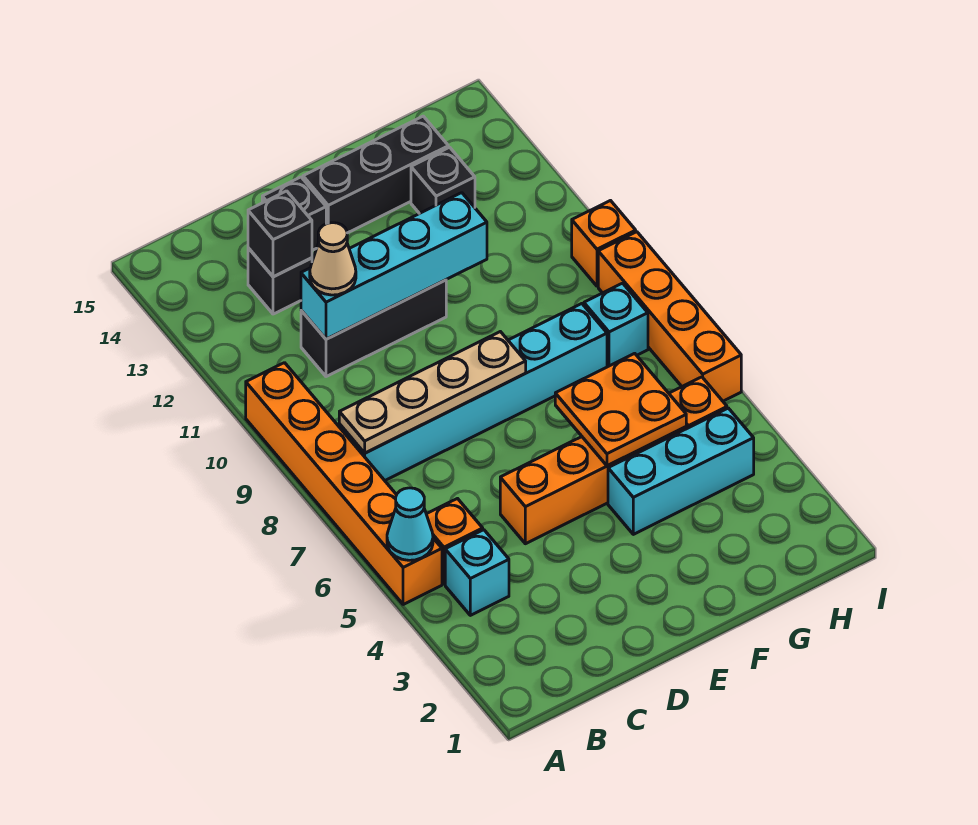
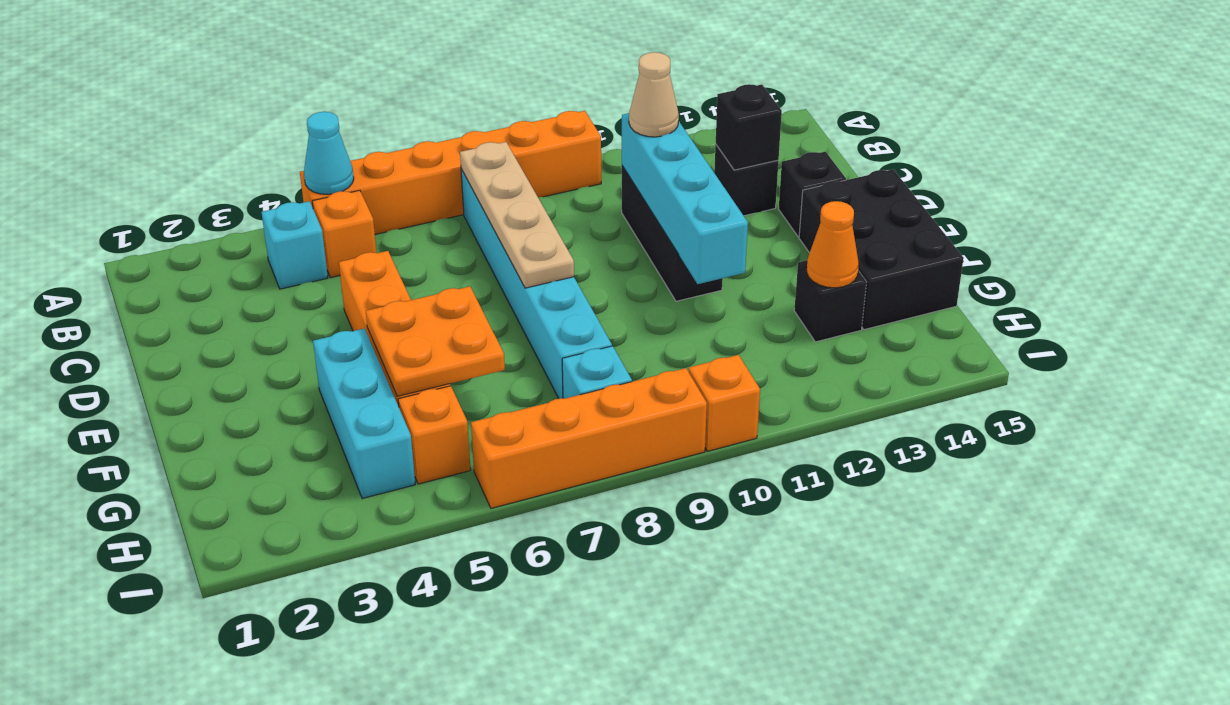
black brick E14:G14 level 1 -> black brick E14:G15 level 1
none -> orange cone G13 level 2

